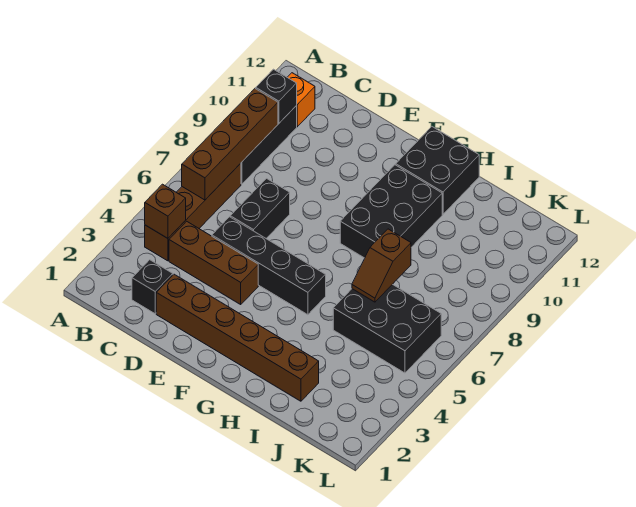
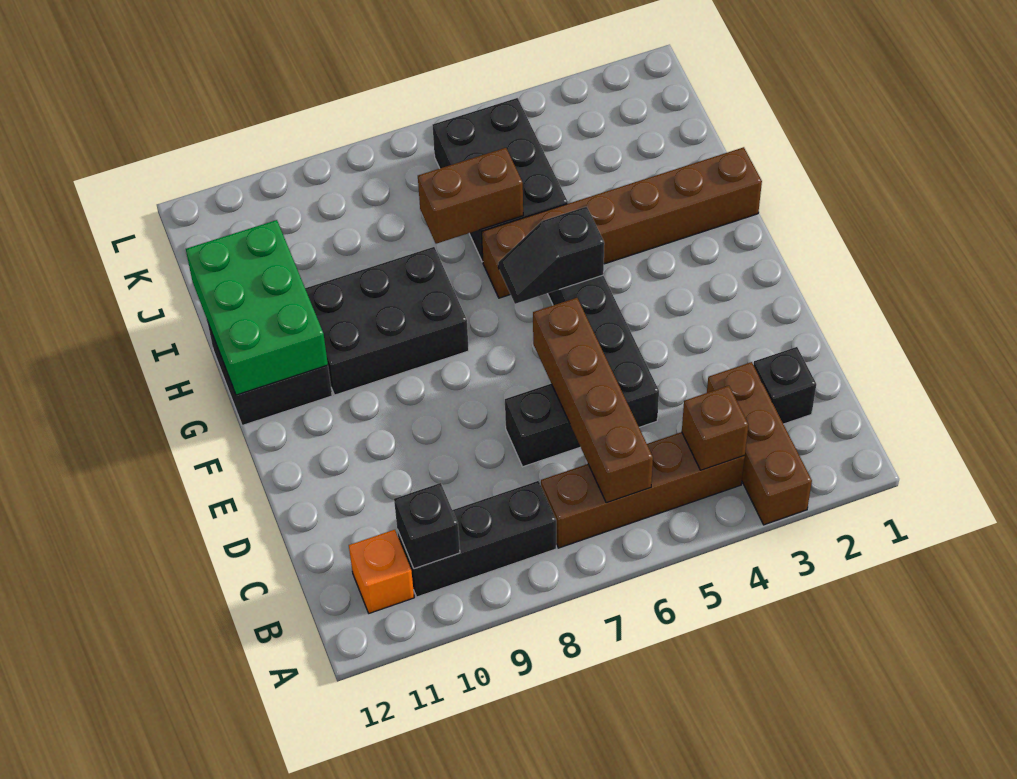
brown brick B6:B9 level 2 -> brown brick B6:E6 level 2
brown brick C4:E4 level 1 -> brown brick A3:C3 level 1
brown brick D2:I2 level 1 -> brown brick H1:H6 level 1
none -> black slope G5:G6 level 2 top 5
none -> green brick G11:I12 level 2
brown slope I6:I7 level 2 top 7 -> brown brick I6:I7 level 2

